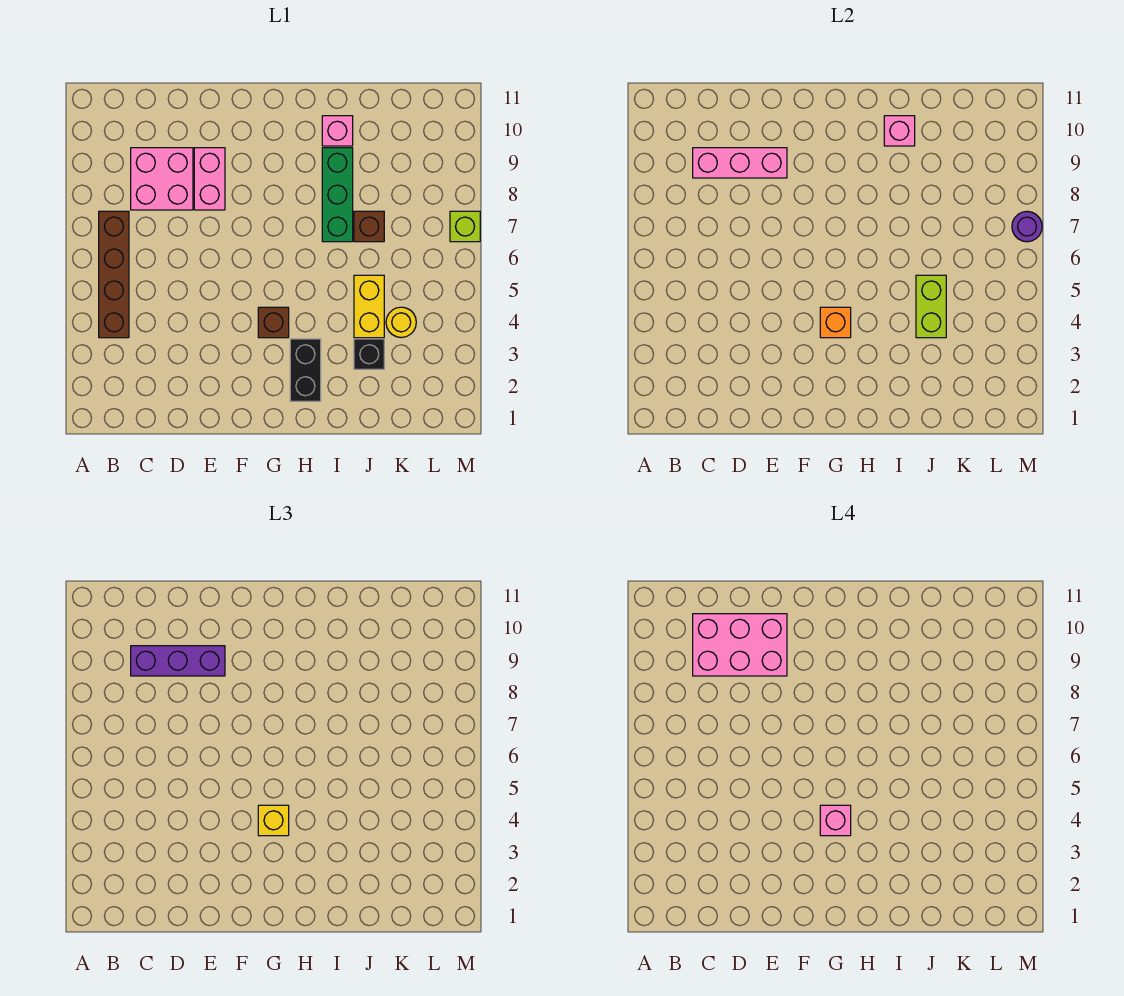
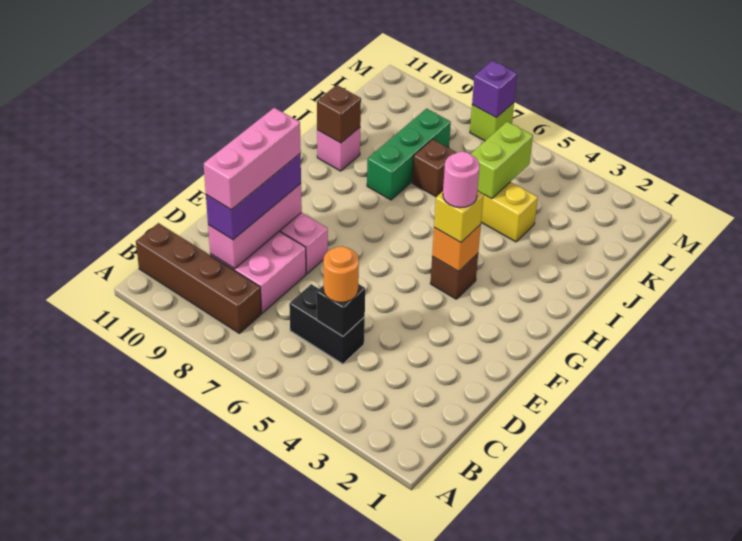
brown brick B4:B7 level 1 -> brown brick B8:B11 level 1
none -> orange round brick C5 level 3
pink brick C9:E10 level 4 -> pink brick C9:E9 level 4
pink brick G4 level 4 -> pink round brick G4 level 4
black brick H2:H3 level 1 -> black brick C5:C6 level 1
green brick I7:I9 level 1 -> green brick I8:K8 level 1
pink brick I10 level 2 -> brown brick I10 level 2
black brick J3 level 1 -> black brick C5 level 2
lime brick J4:J5 level 2 -> lime brick J5:K5 level 2
yellow round brick K4 level 1 -> none
purple round brick M7 level 2 -> purple brick M7 level 2

